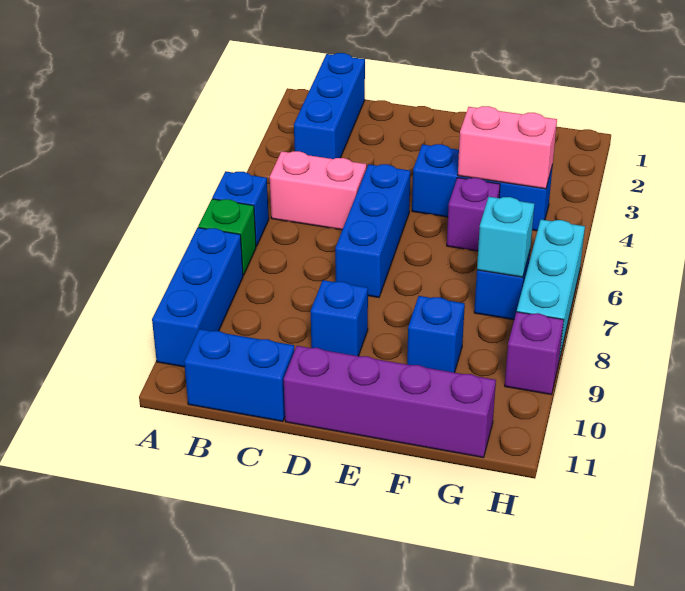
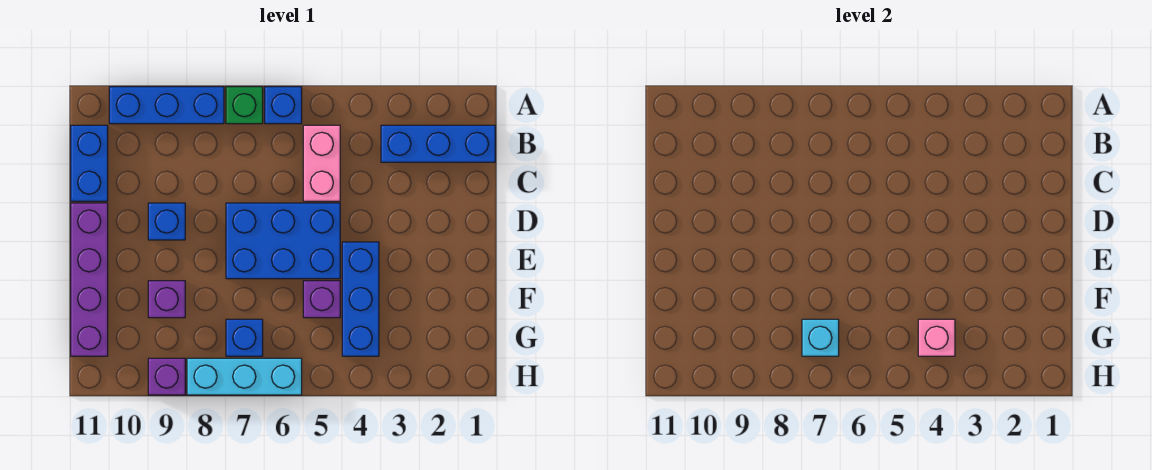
blue brick D5:D7 level 1 -> blue brick D5:E7 level 1
pink brick F4:G4 level 2 -> pink brick G4 level 2
blue brick F9 level 1 -> purple brick F9 level 1

